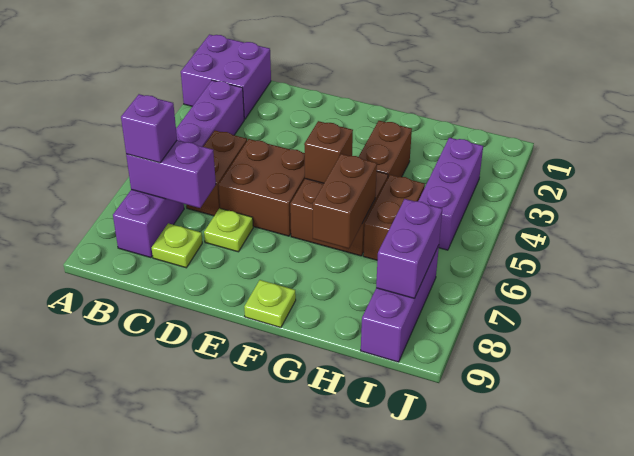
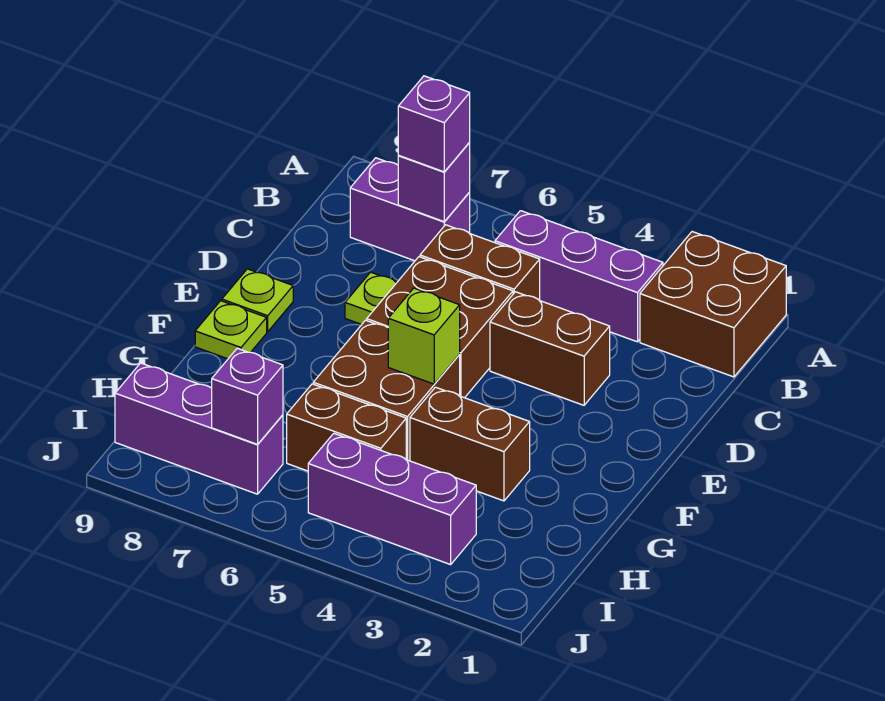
purple brick A1:B2 level 1 -> brown brick A1:B2 level 1
purple brick B7:C7 level 2 -> purple brick B7 level 2
lime plate C8 level 1 -> lime plate E9 level 1
brown brick F5 level 2 -> lime brick F5 level 2
brown brick G6:G7 level 2 -> brown brick D3:D4 level 1
purple brick I7:I8 level 2 -> purple brick I7 level 2

